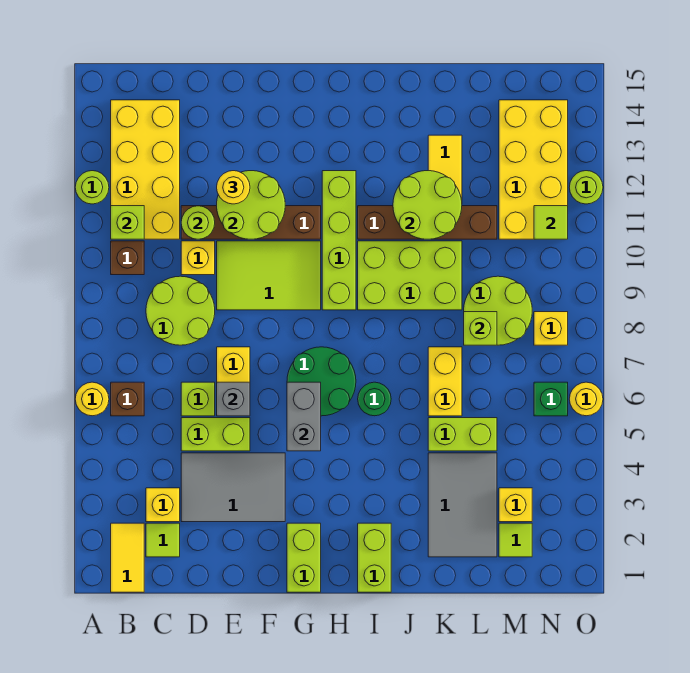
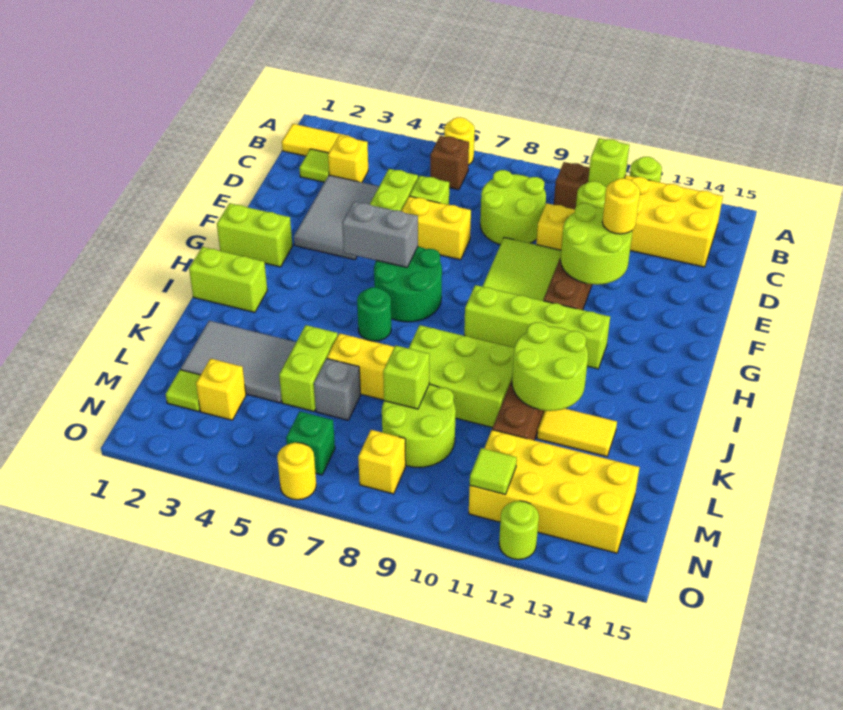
grey brick E6 level 2 -> grey brick L6 level 1
lime brick I9:K10 level 1 -> lime brick J8:K10 level 1

